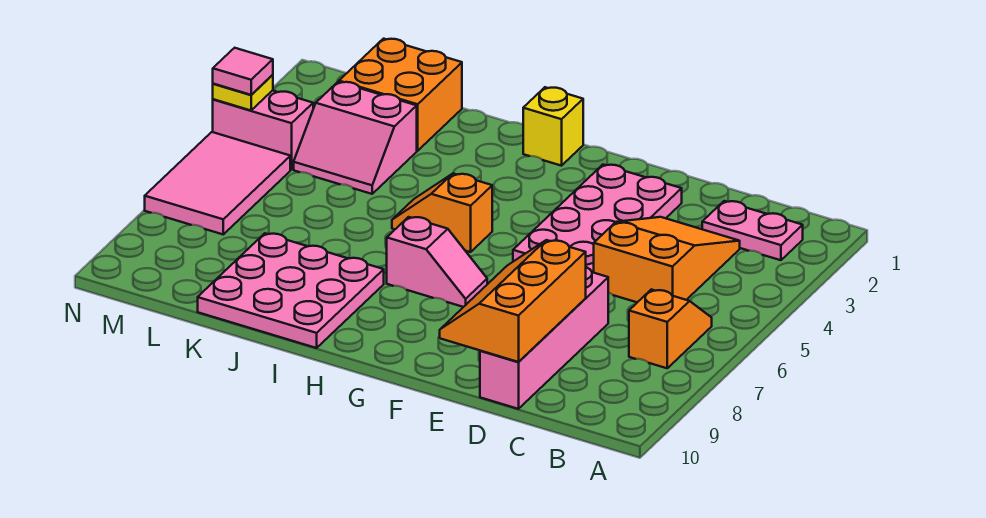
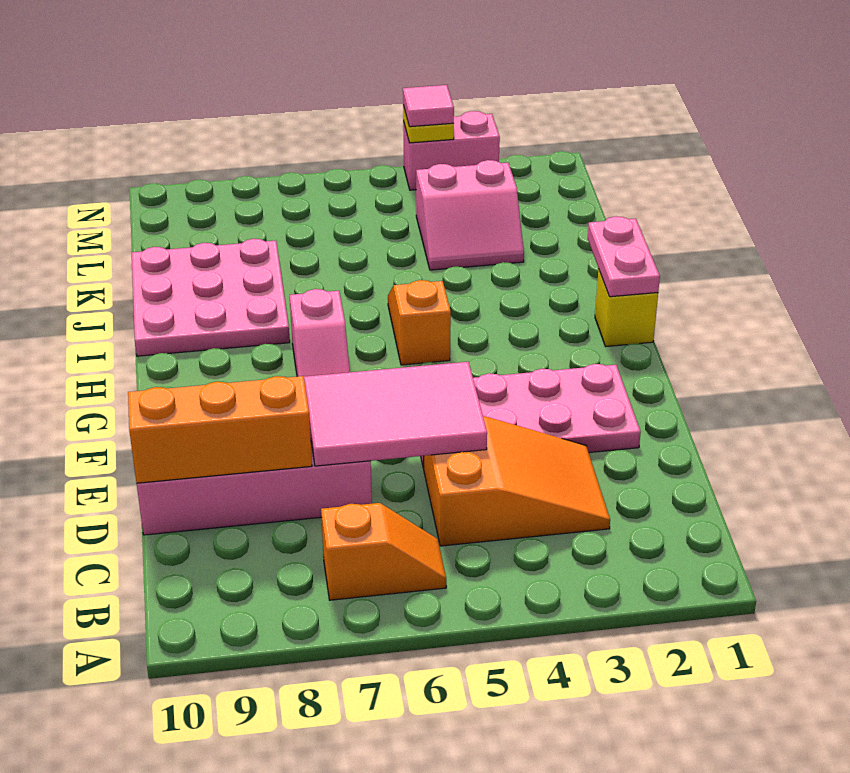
pink plate B2:C2 level 1 -> pink plate H1:I1 level 2
orange brick K1:L2 level 1 -> none
pink slope K3:L4 level 1 top 3 -> pink slope K3:L4 level 1 top L
pink brick M4:N4 level 1 -> pink brick N3:N4 level 1
pink tile M5:N7 level 1 -> pink tile D5:E7 level 2

